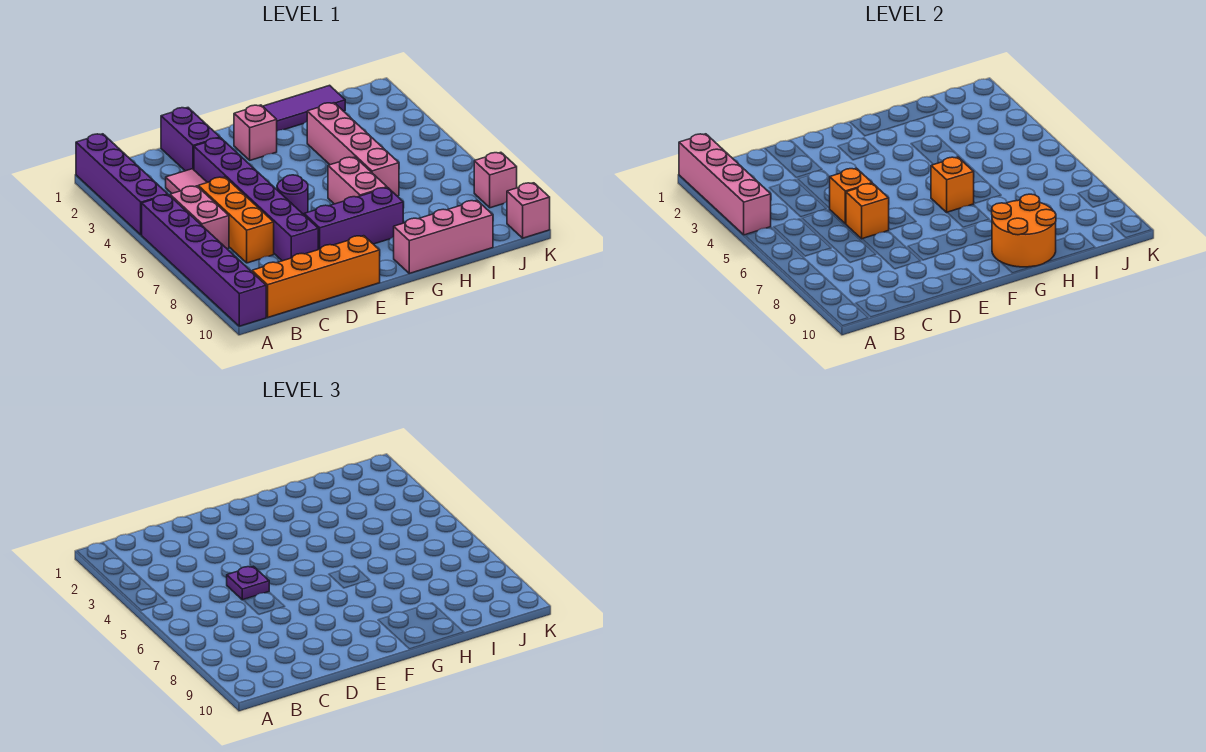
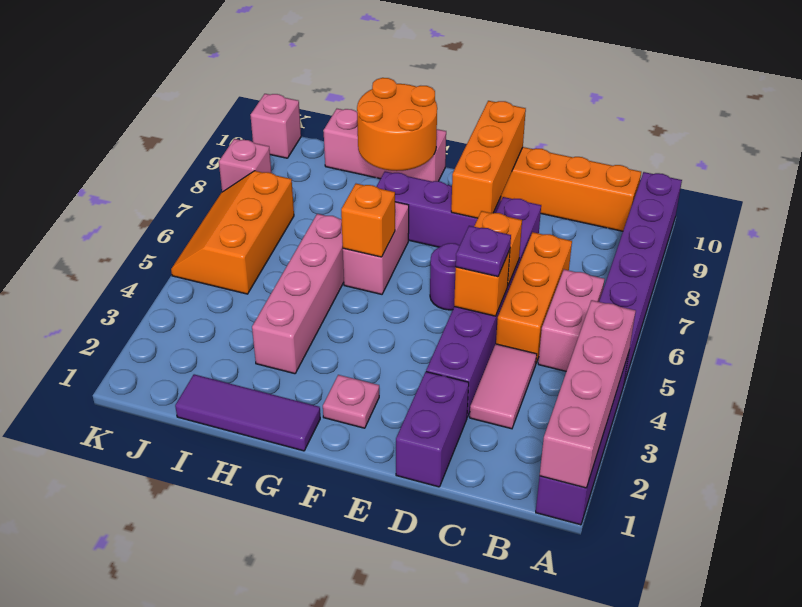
none -> orange brick E8:E10 level 2
pink brick F2 level 1 -> pink plate F2 level 1
none -> orange slope J5:K7 level 1 top J

